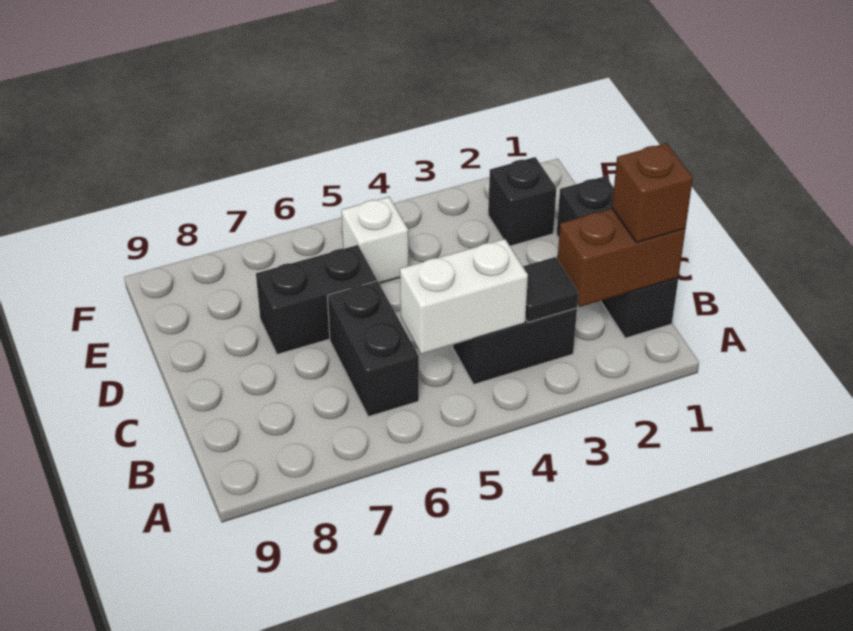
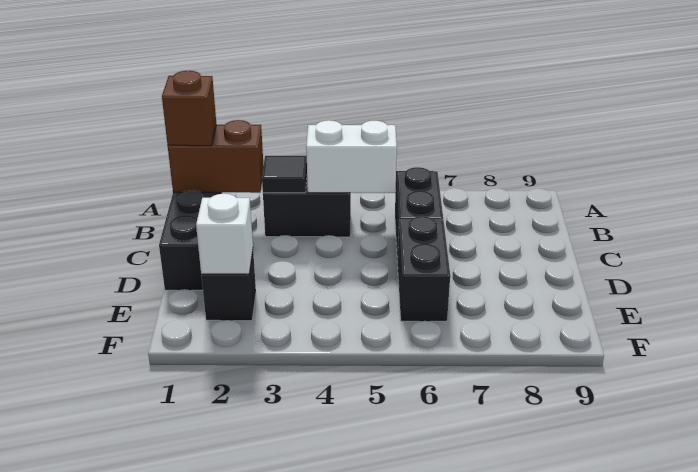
black brick D6:D7 level 1 -> black brick D6:E6 level 1
white brick E5 level 1 -> white brick E2 level 2

